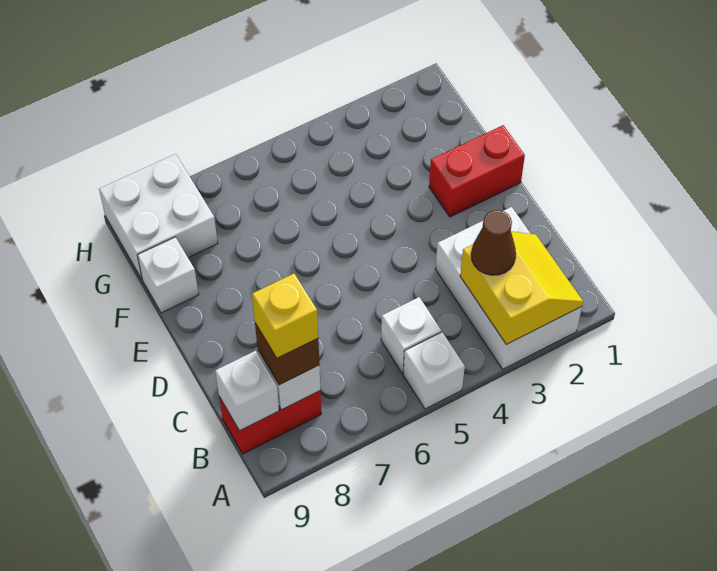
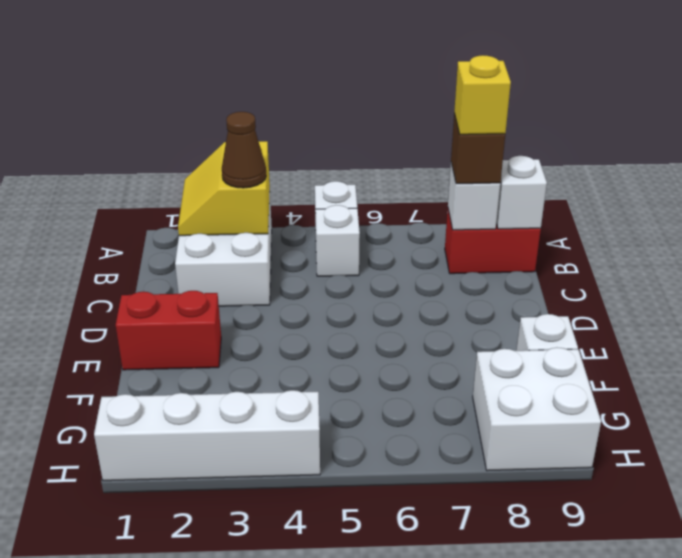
none -> white brick H1:H4 level 1

